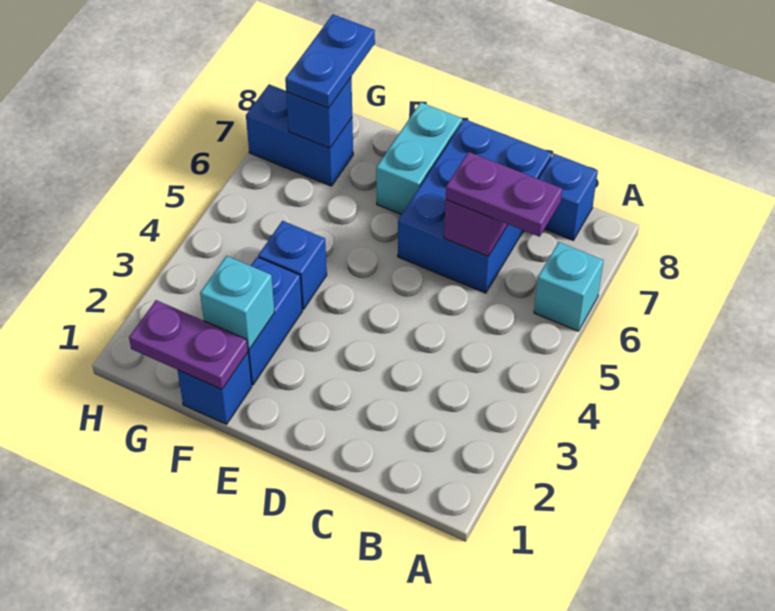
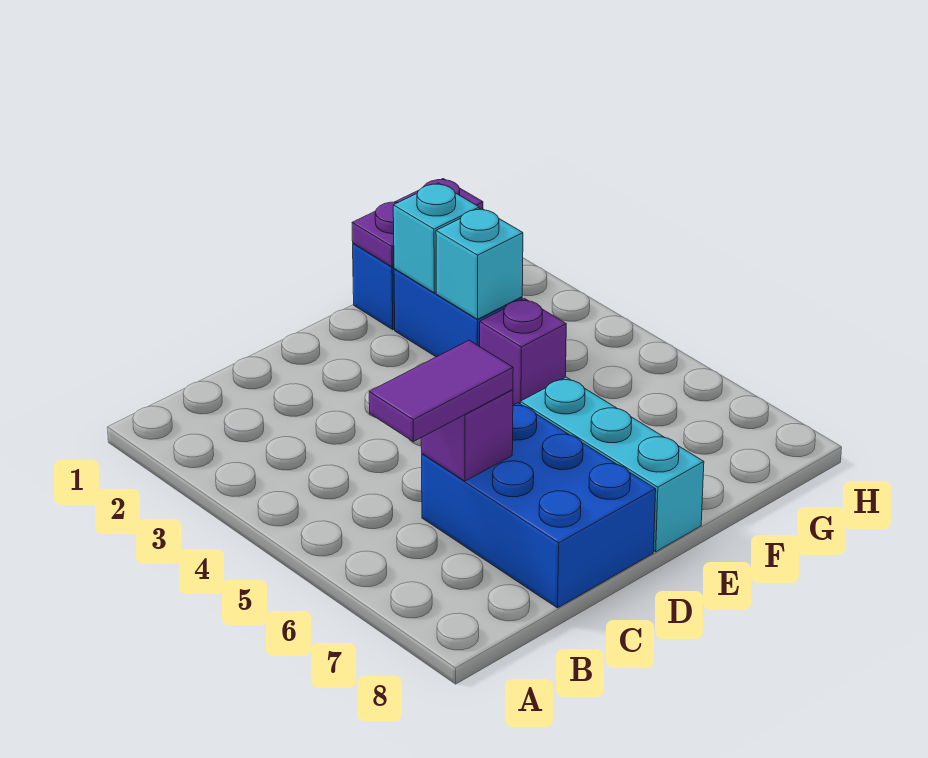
cyan brick A6 level 1 -> cyan brick F3 level 2
purple plate B6:C6 level 3 -> purple tile B6:C6 level 3
blue brick B8 level 1 -> none
cyan brick E7:E8 level 1 -> cyan brick E6:E8 level 1
blue brick F4 level 1 -> purple brick F4 level 1
blue brick G7:H7 level 1 -> none
blue brick G7 level 2 -> none
blue plate G7:G8 level 3 -> none

